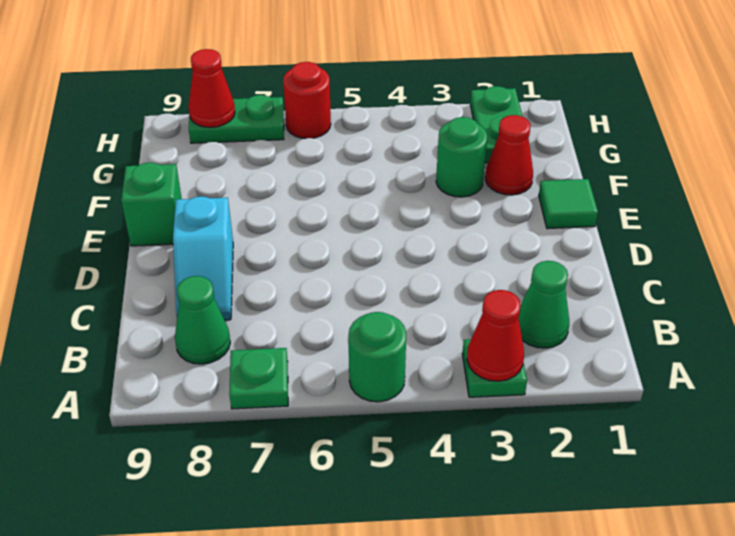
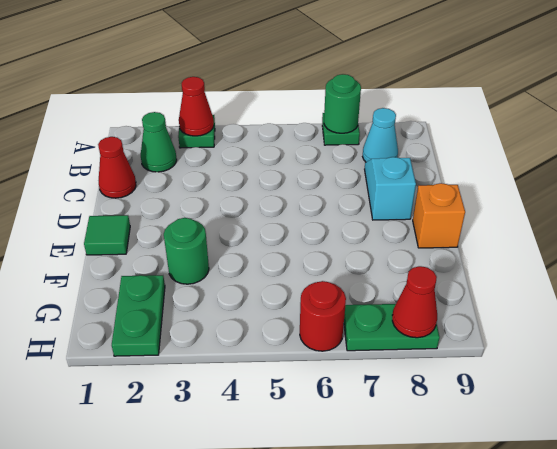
green round brick A5 level 1 -> green round brick A7 level 2
green cone B8 level 1 -> cyan cone B8 level 1
green brick E9 level 1 -> orange brick E9 level 1
red cone F2 level 1 -> red cone C1 level 1

